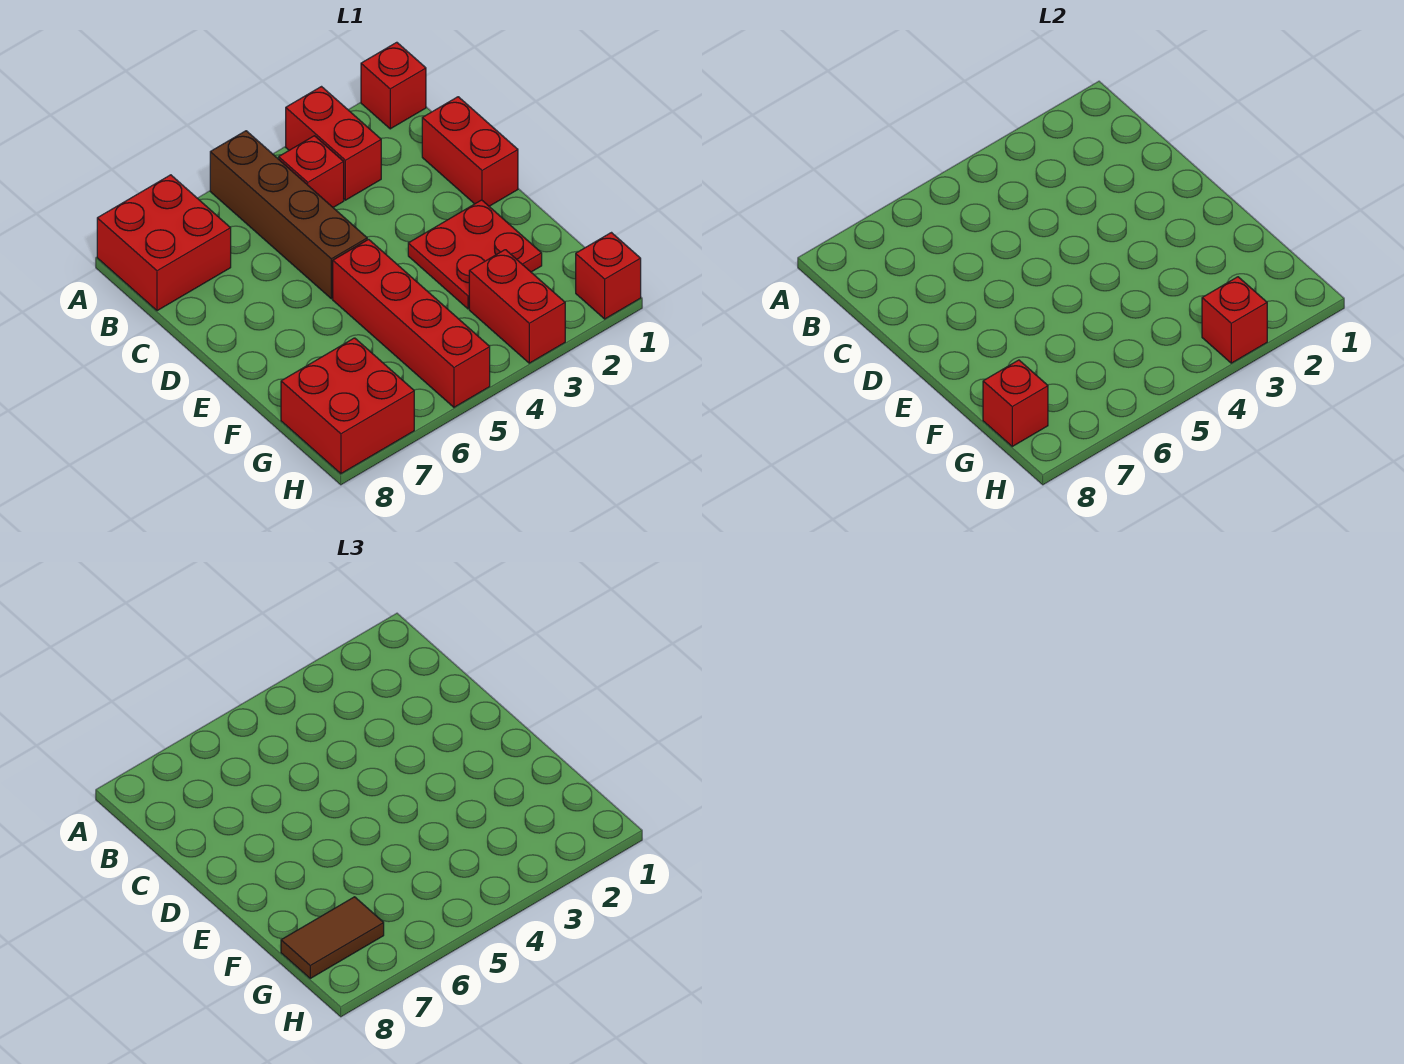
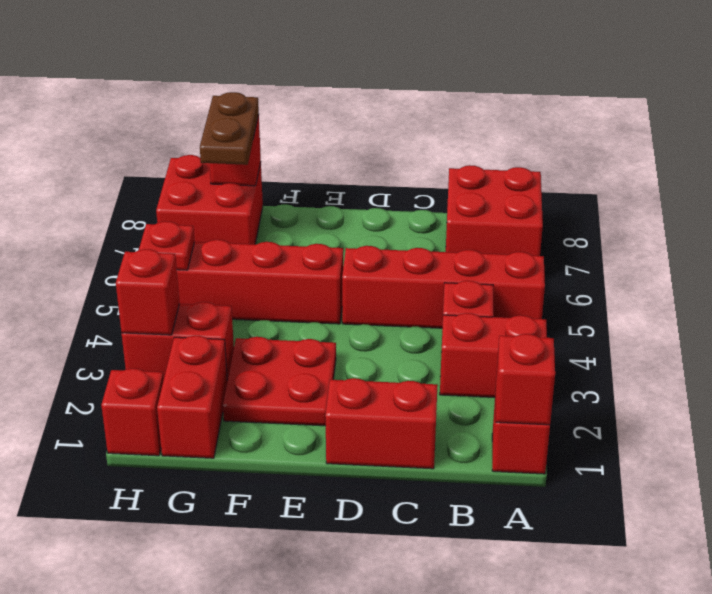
none -> red brick A1 level 2
brown brick A5:D5 level 1 -> red brick A5:D5 level 1
none -> red brick G1:G2 level 1
brown tile G7:G8 level 3 -> brown plate G7:G8 level 3
none -> red plate H5 level 2

